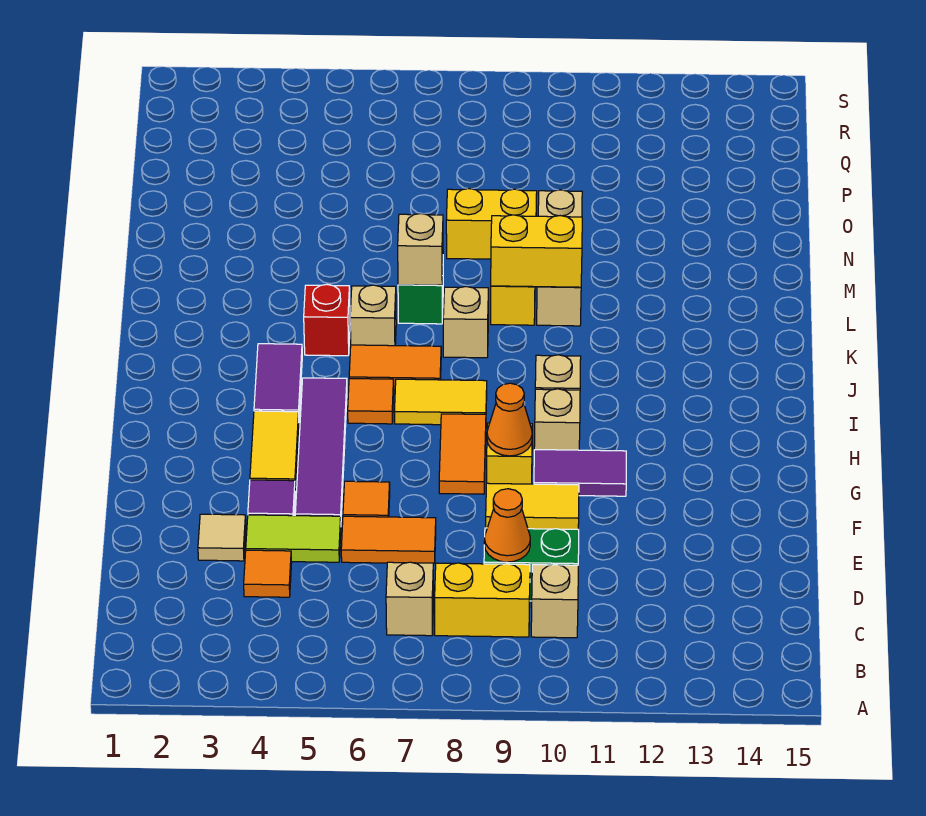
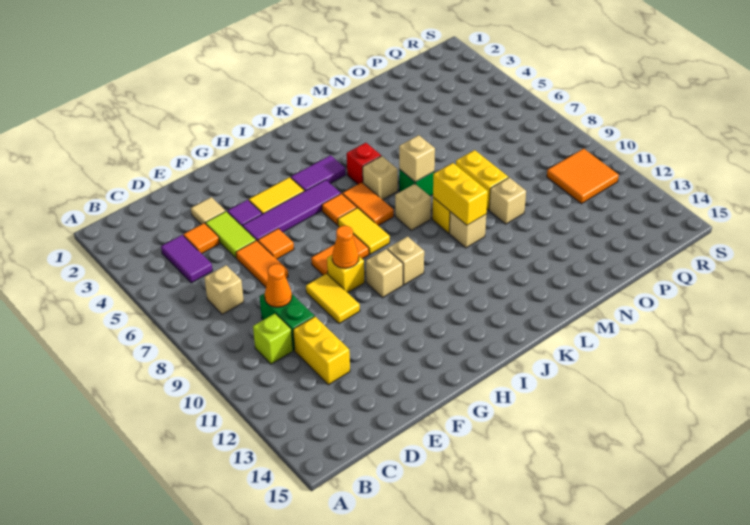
yellow brick C8:C9 level 1 -> yellow brick D11:D12 level 1
tan brick C10 level 1 -> lime brick C10 level 1
purple tile G10:G11 level 1 -> purple tile C4:C5 level 1
none -> orange tile Q10:R11 level 1

